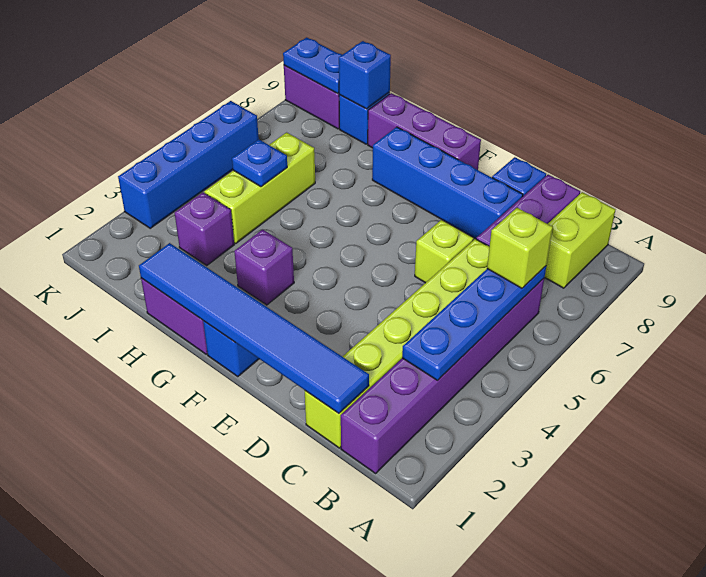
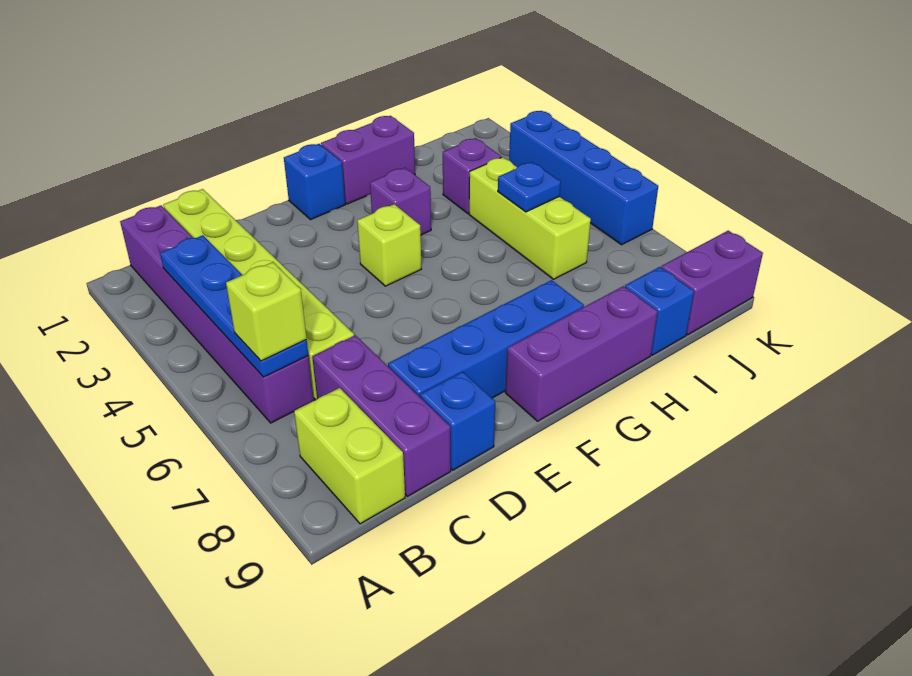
blue tile C1:H1 level 2 -> none
lime brick D6 level 1 -> lime brick F4 level 1
blue brick I9 level 2 -> none
blue plate J9:K9 level 2 -> none

